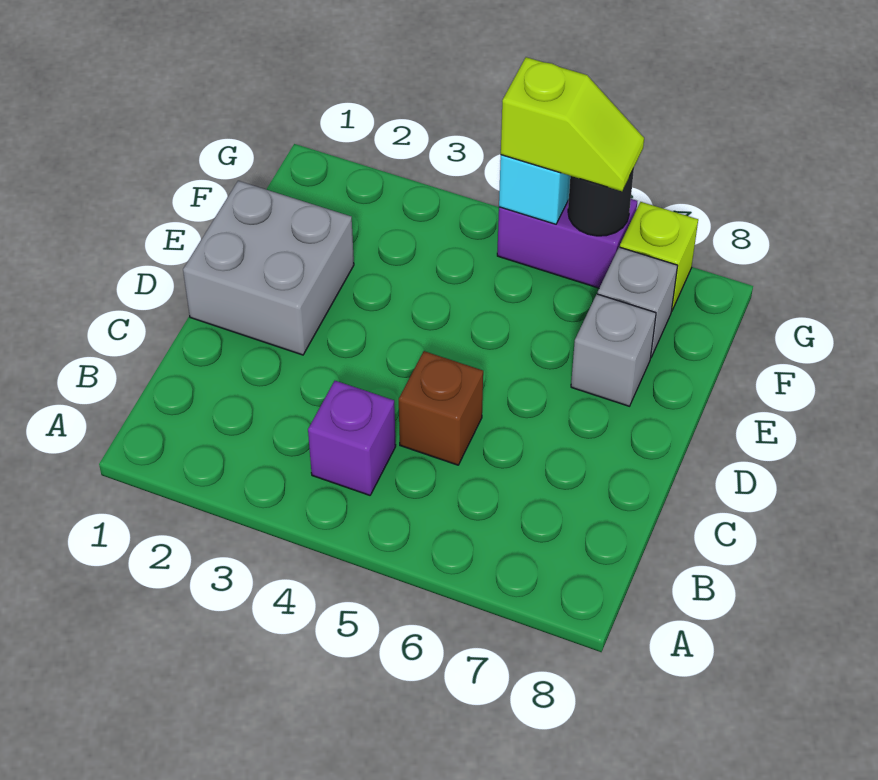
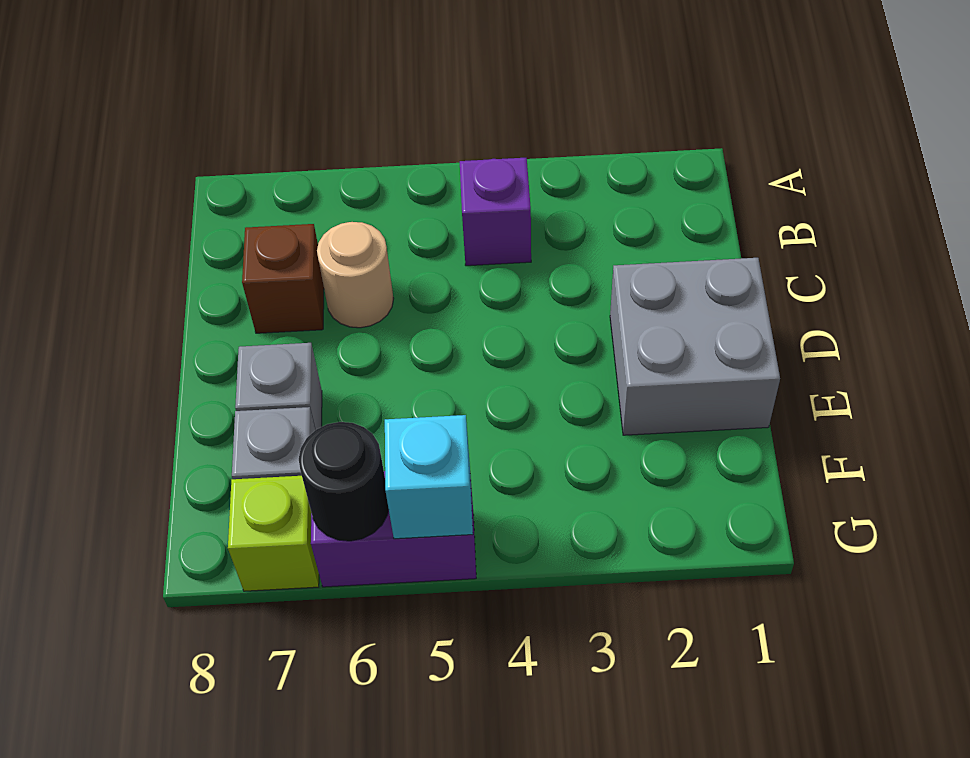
brown brick C5 level 1 -> brown brick C7 level 1
none -> tan round brick C6 level 1
lime slope G5:G6 level 3 top 5 -> none

